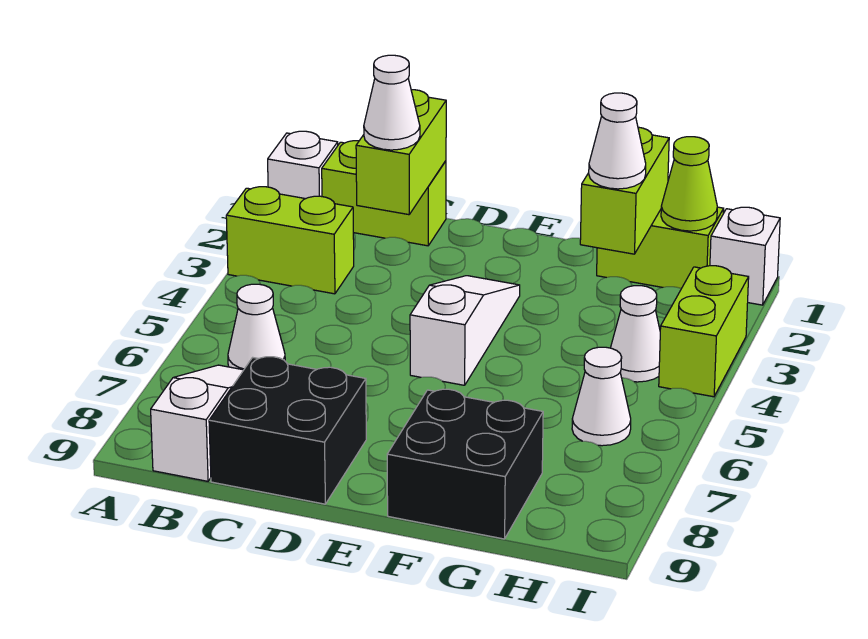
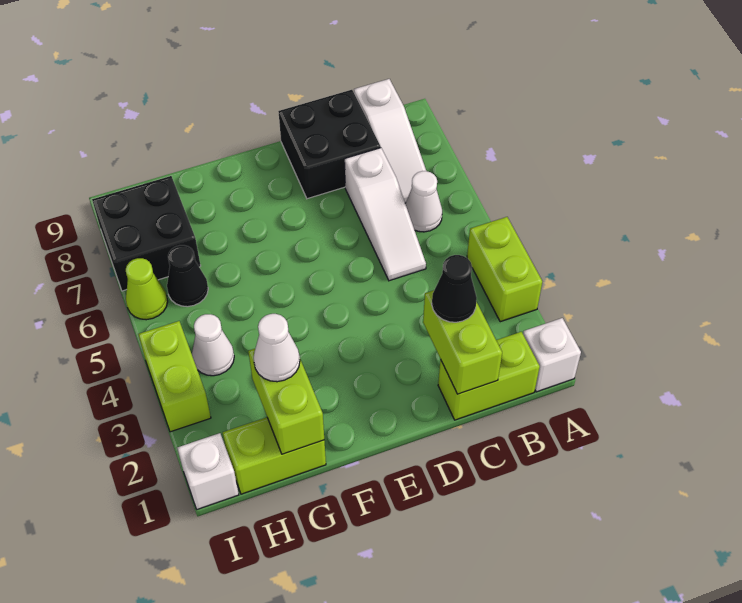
lime brick A3:B3 level 1 -> lime brick A3:A4 level 1
white cone C2 level 3 -> black cone C2 level 3
white slope E3:E5 level 1 top 5 -> white slope C5:C7 level 1 top 7
black brick F8:G9 level 1 -> black brick H7:I8 level 1
lime cone H1 level 2 -> lime cone I6 level 1
white cone H6 level 1 -> black cone H6 level 1

